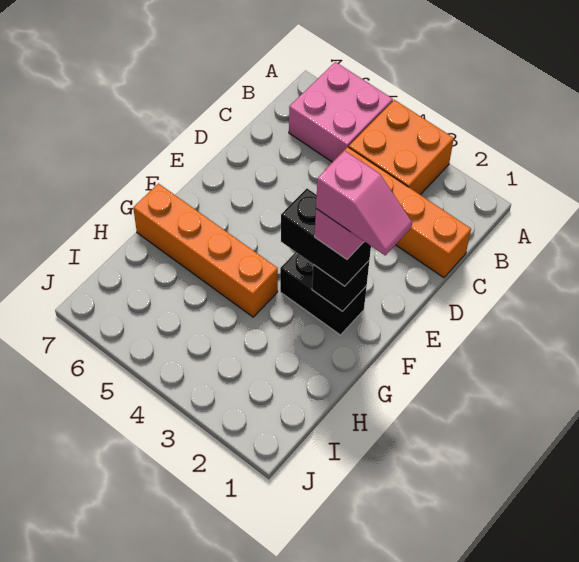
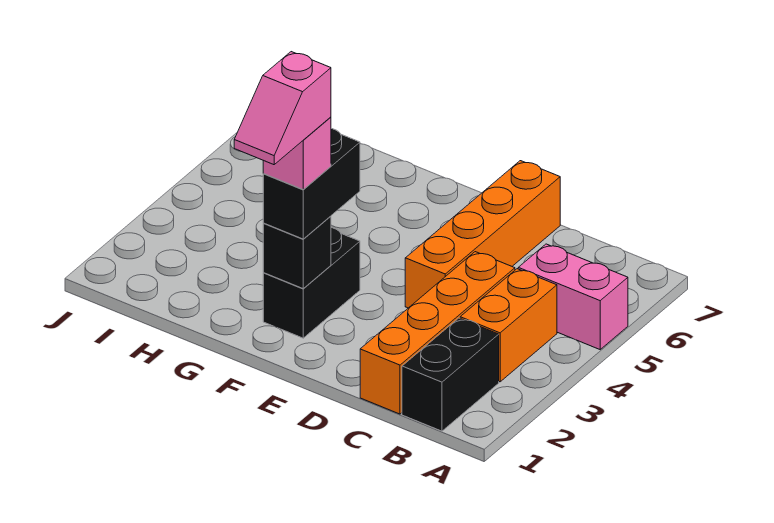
orange brick A3:B4 level 1 -> orange brick B3:B4 level 1
pink brick A5:B6 level 1 -> pink brick A5:B5 level 1
none -> black brick B1:B2 level 1
orange brick G4:G7 level 1 -> orange brick D4:D7 level 1

